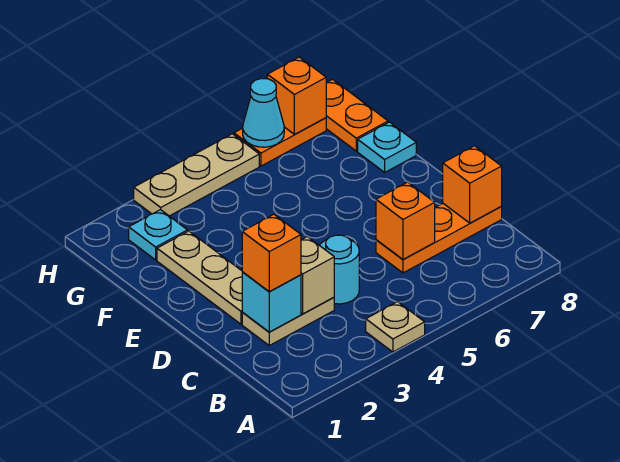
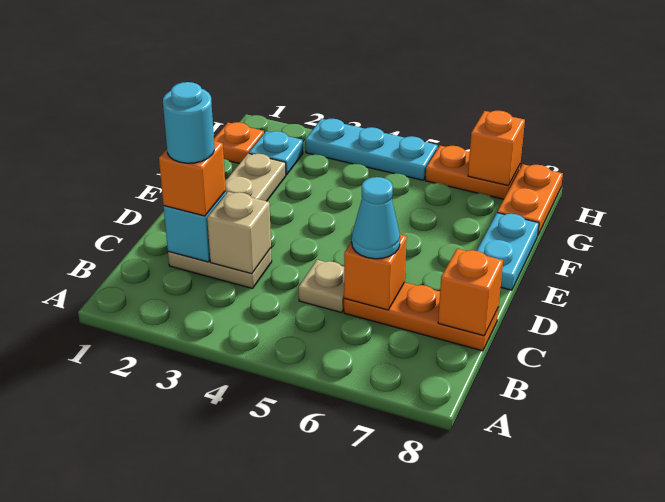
tan plate A4 level 1 -> tan plate C5 level 1
cyan round brick C4 level 1 -> cyan round brick C2 level 4
cyan plate F8 level 1 -> cyan plate E8:F8 level 1
none -> orange plate G1 level 1
tan plate H3:H5 level 1 -> cyan plate H3:H5 level 1
cyan cone H6 level 2 -> cyan cone C6 level 3

